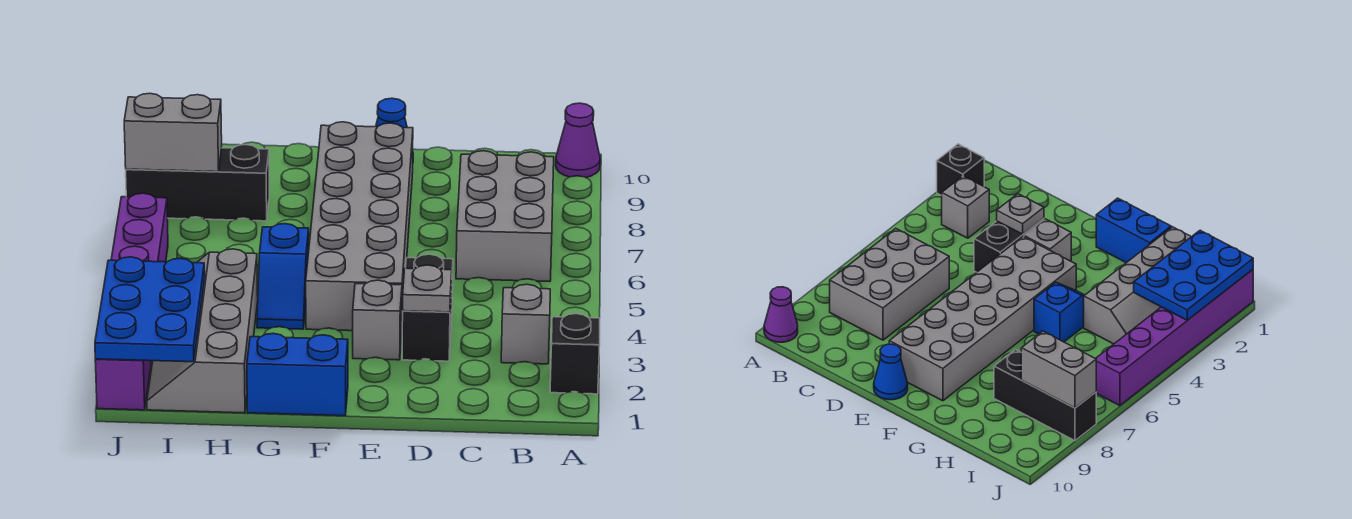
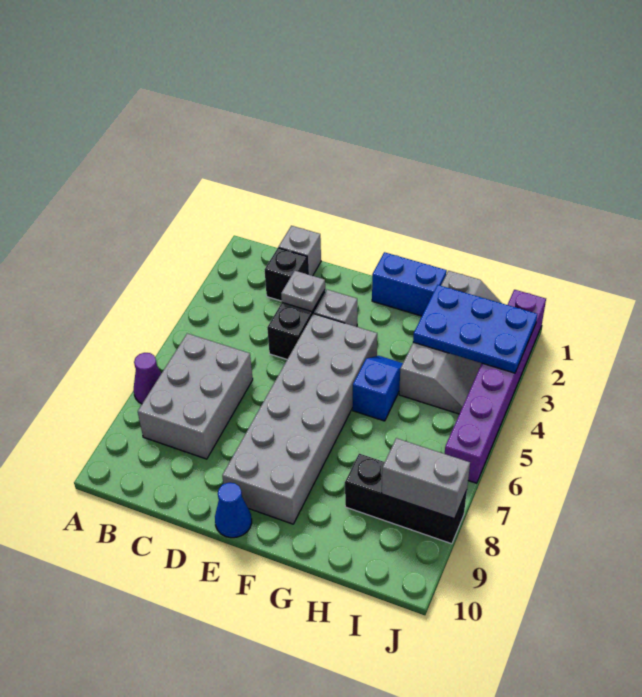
black brick A2 level 1 -> black brick C2 level 1
purple cone A10 level 1 -> purple cone A7 level 1
grey brick B3 level 1 -> grey brick C1 level 1
blue plate I1:J3 level 2 -> blue plate H2:J3 level 2

